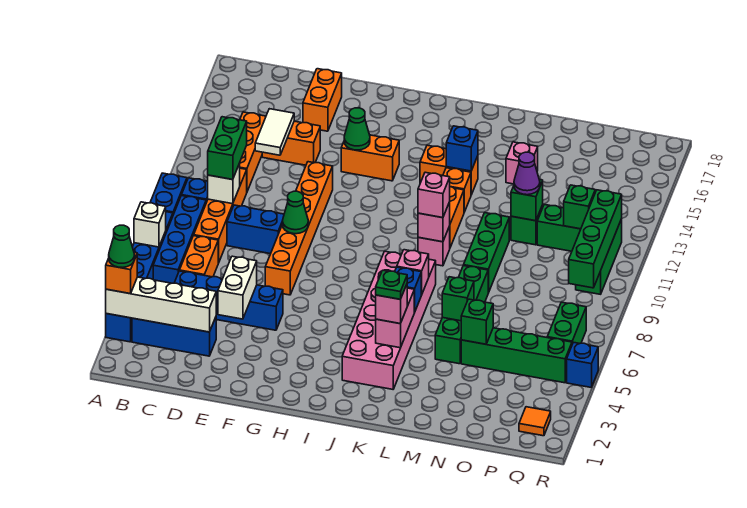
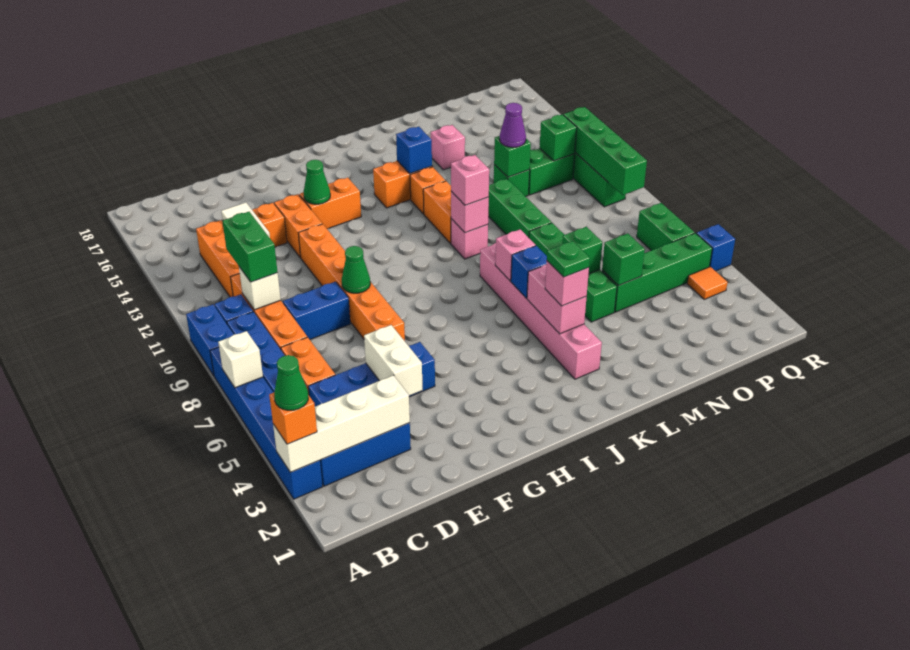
orange brick E16:E17 level 1 -> orange brick F13:F14 level 1
pink brick J3:K8 level 1 -> pink brick K3:K8 level 1
orange tile Q2 level 1 -> orange tile Q4 level 1

